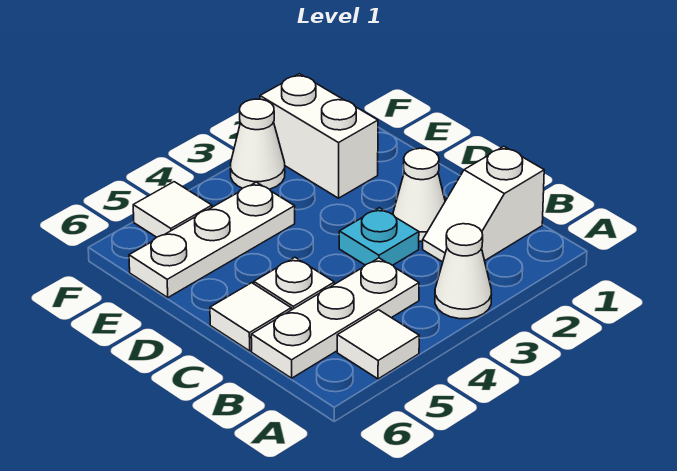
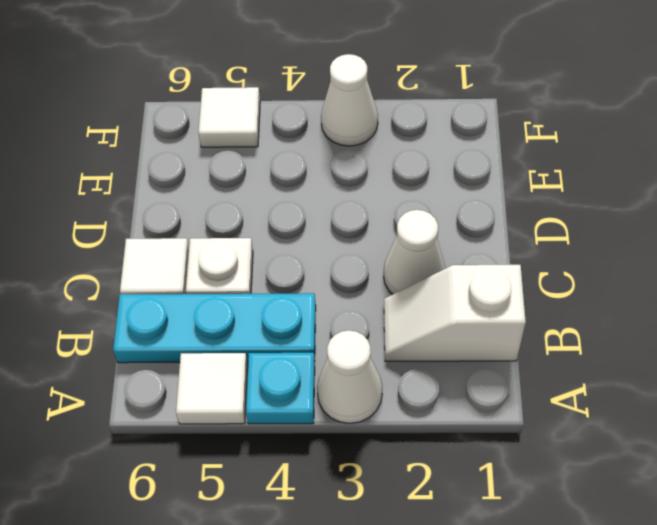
white plate B4:B6 level 1 -> cyan plate B4:B6 level 1
cyan plate C3 level 1 -> cyan plate A4 level 1
white brick E2:F2 level 1 -> none
white plate E4:E6 level 1 -> none

